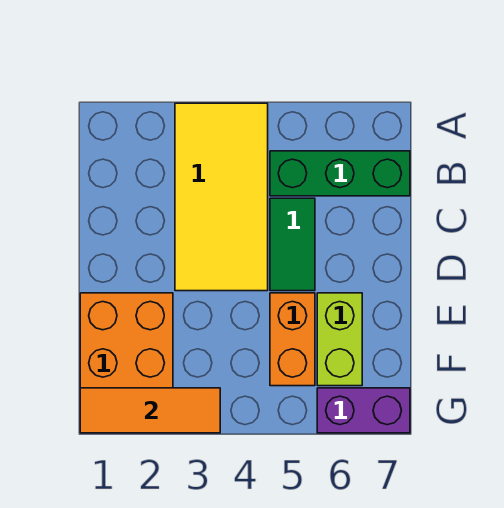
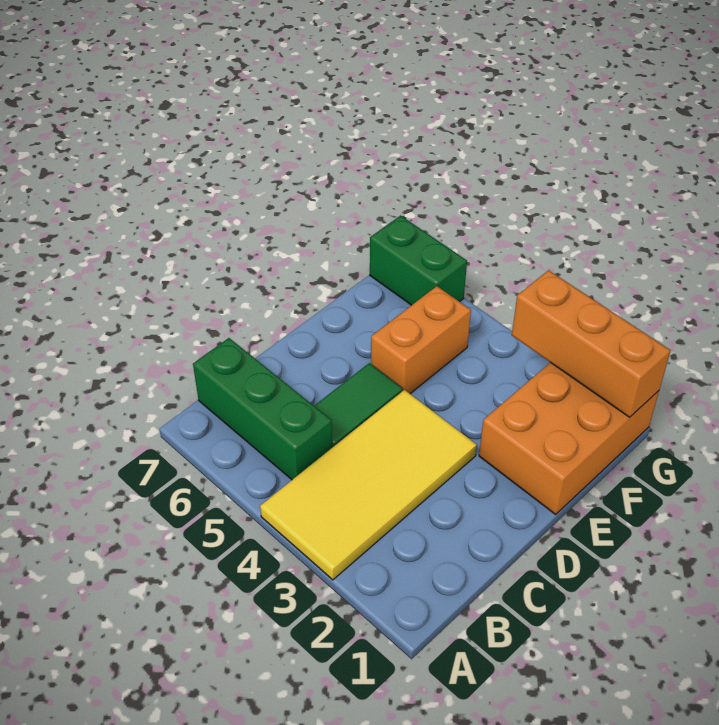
lime brick E6:F6 level 1 -> none
orange tile G1:G3 level 2 -> orange brick G1:G3 level 2
purple brick G6:G7 level 1 -> green brick G6:G7 level 1

